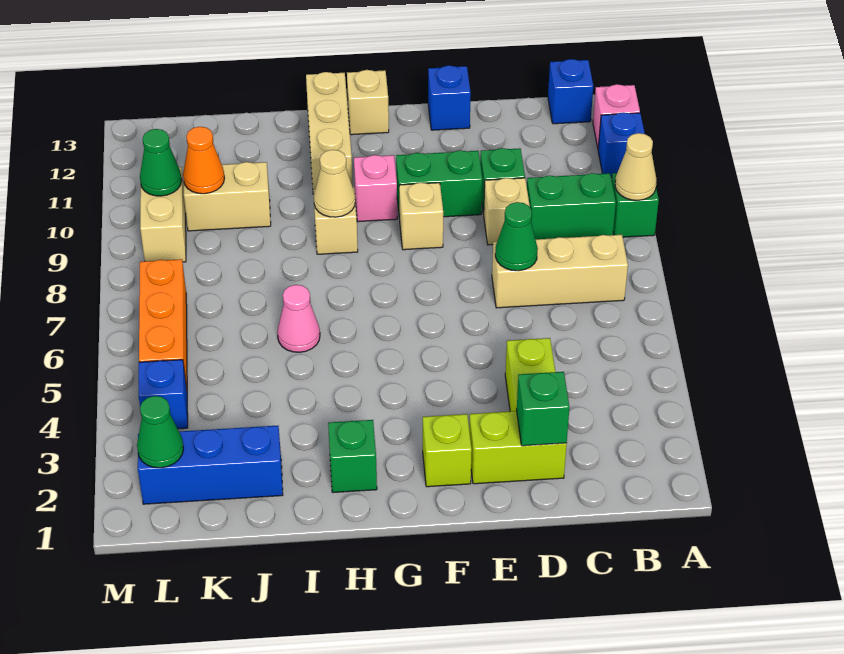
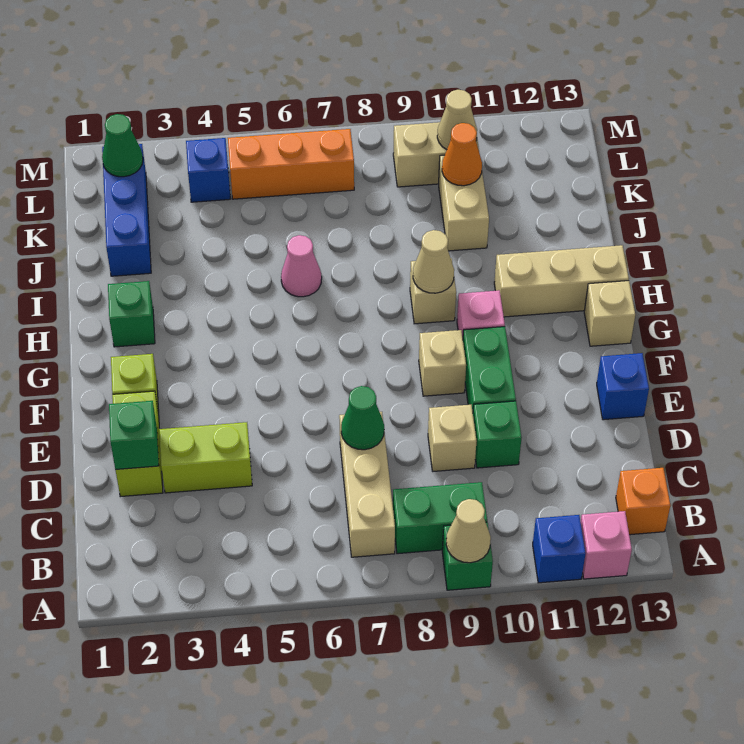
green brick B9:C9 level 1 -> green brick B8:B9 level 1
blue brick B13 level 1 -> orange brick B13 level 1
green cone L10 level 2 -> tan cone L10 level 2

